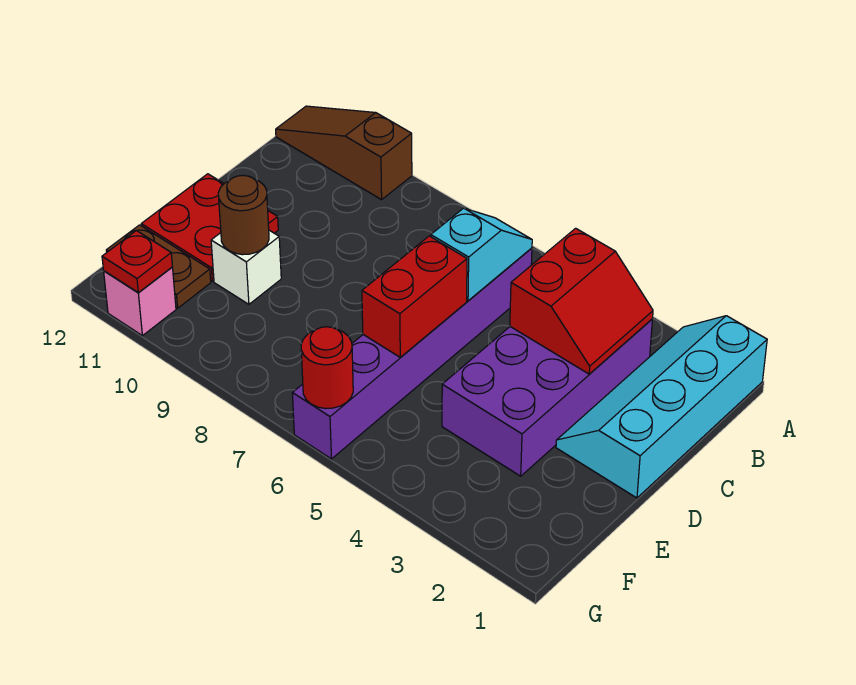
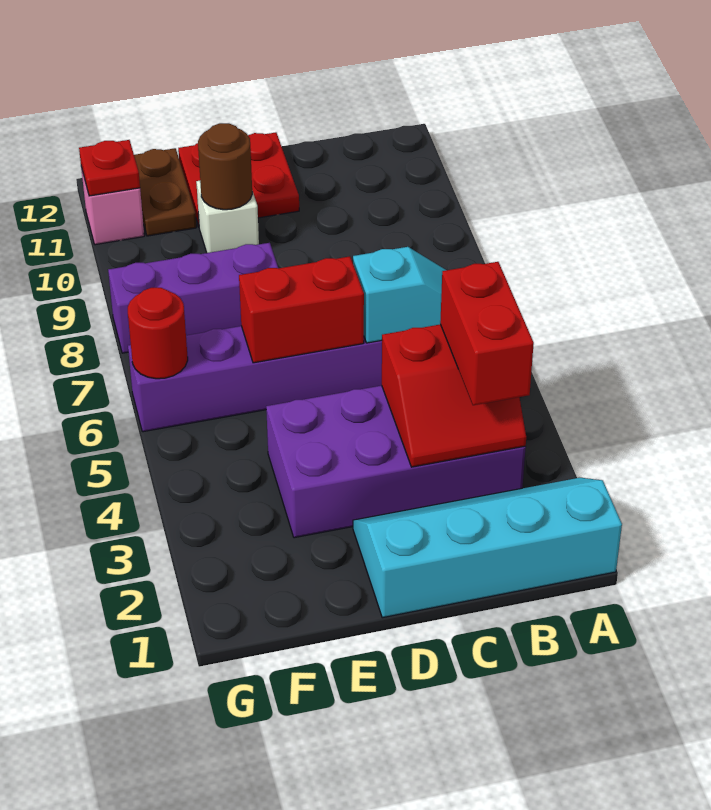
brown slope A10:A12 level 1 top 10 -> none
none -> red brick B3:B4 level 3
none -> purple brick E8:G8 level 1

